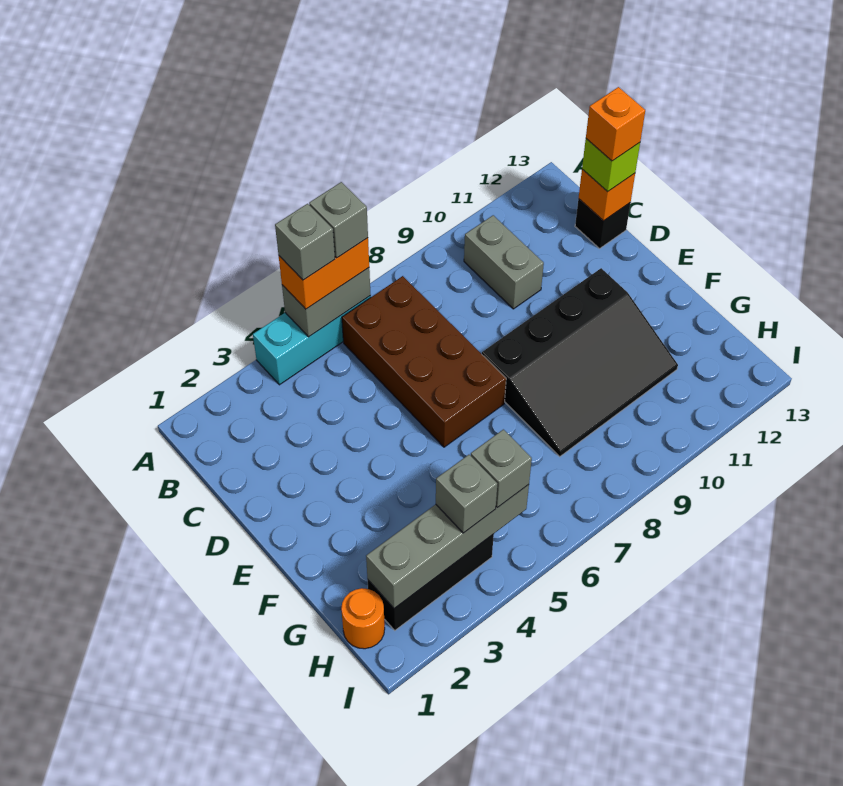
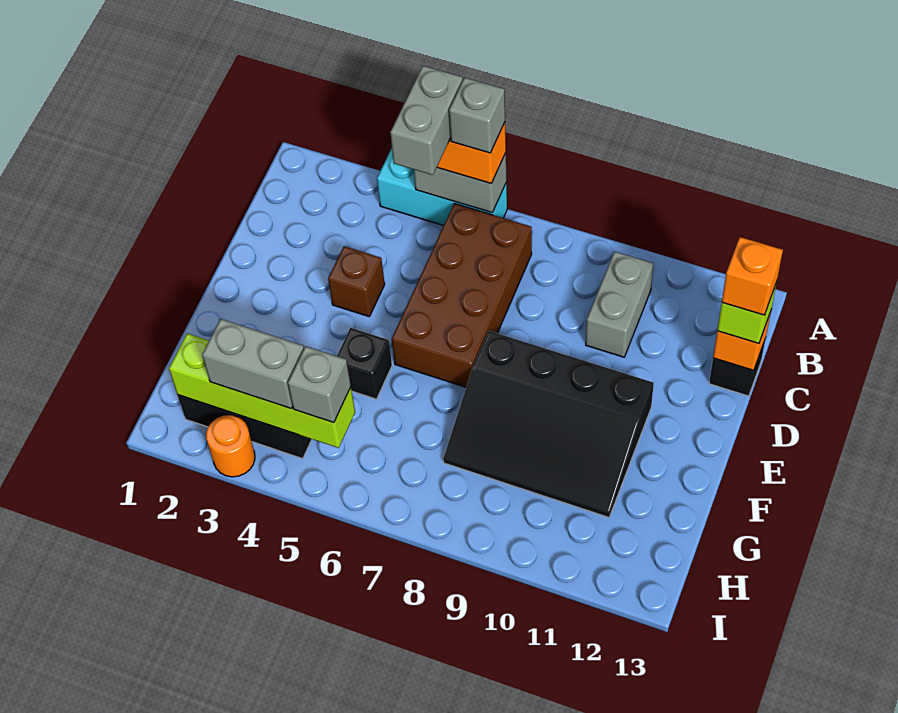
grey brick A5 level 4 -> grey brick A5:B5 level 4
none -> brown brick D4 level 1
none -> black brick F5 level 1
orange round brick H1 level 1 -> orange round brick I3 level 1
grey brick H2:H5 level 2 -> lime brick H2:H5 level 2
grey brick H4 level 3 -> grey brick H3:H4 level 3

